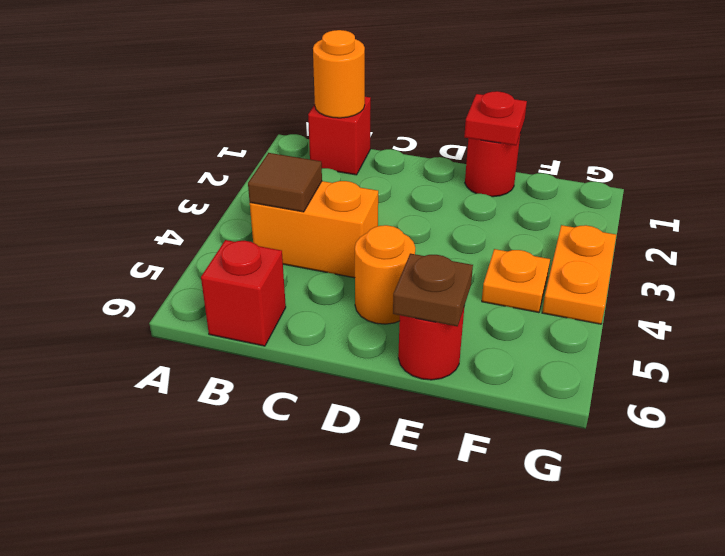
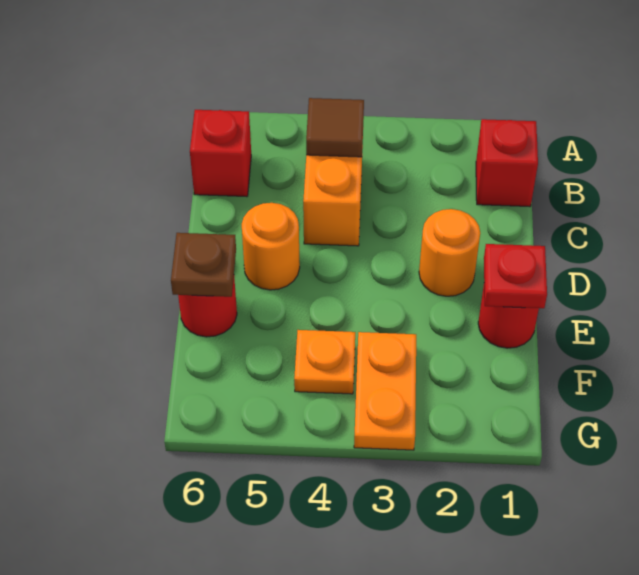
orange round brick B1 level 2 -> orange round brick D2 level 1
orange plate G3:G4 level 1 -> orange plate F3:G3 level 1

